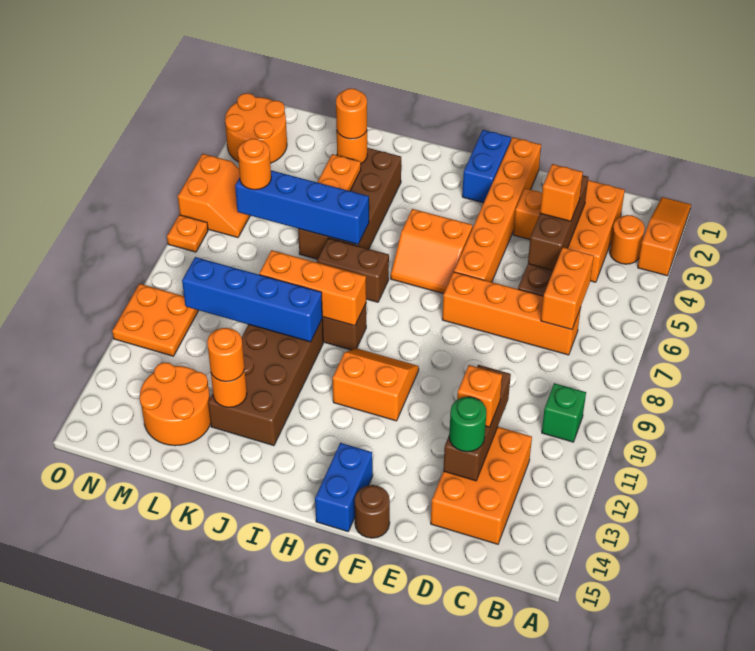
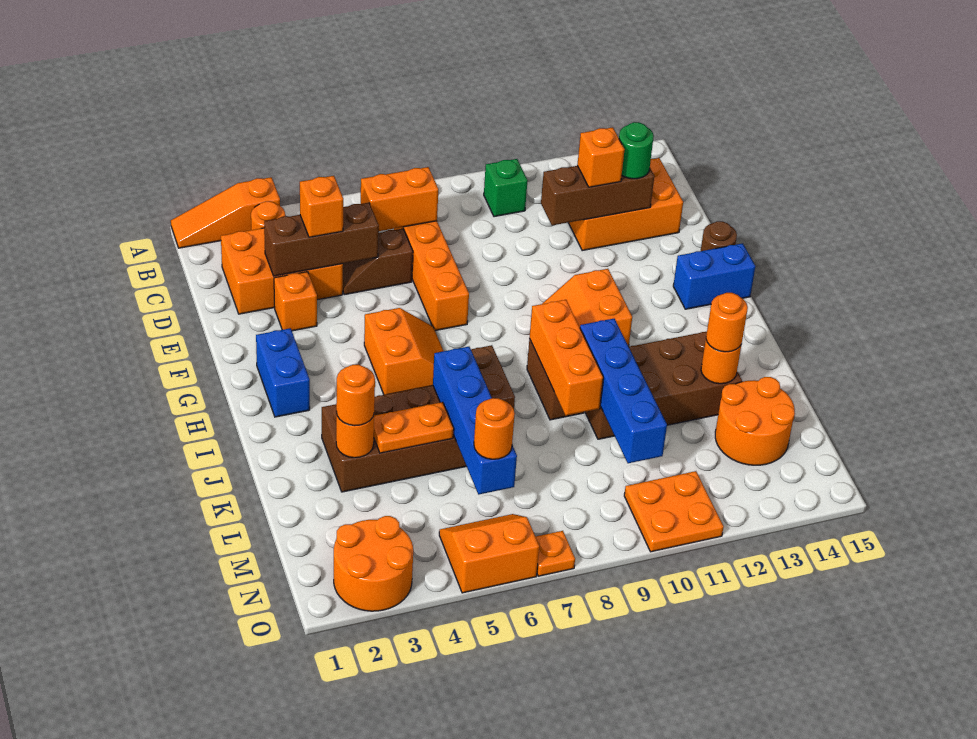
orange brick F1:F6 level 1 -> none
blue brick G1:G2 level 1 -> blue brick G2:H2 level 1

